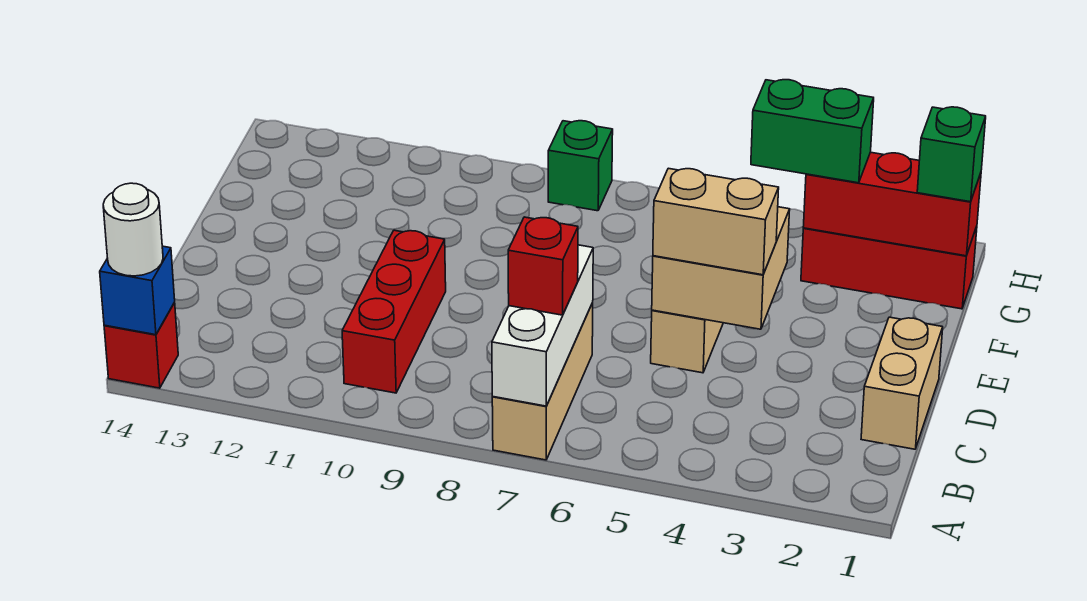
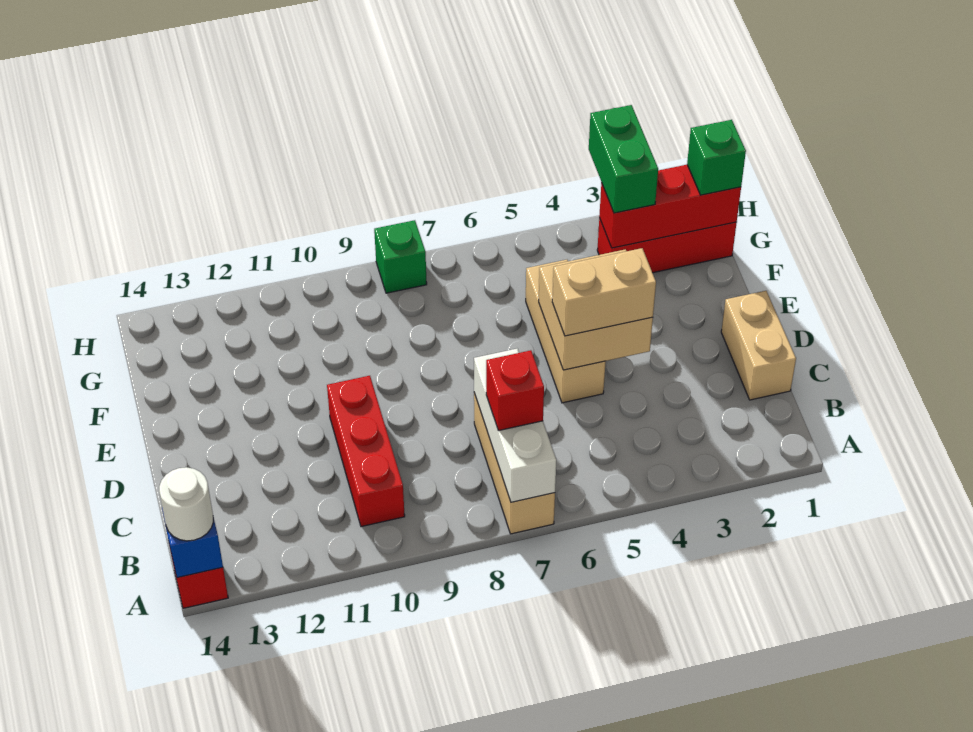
green brick G3:G4 level 3 -> green brick G3:H3 level 3

